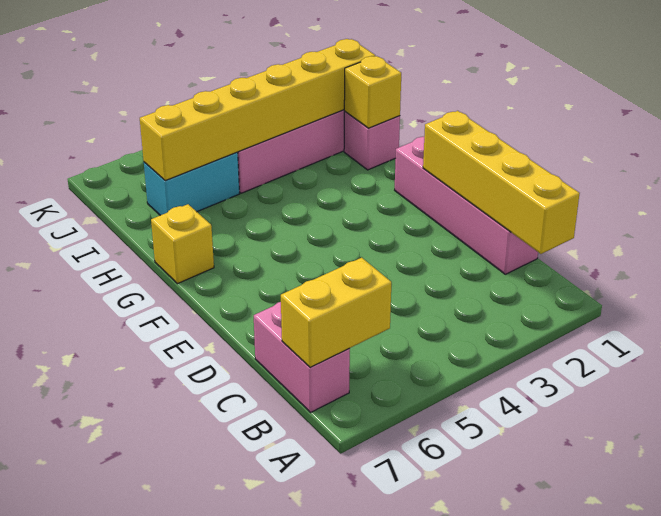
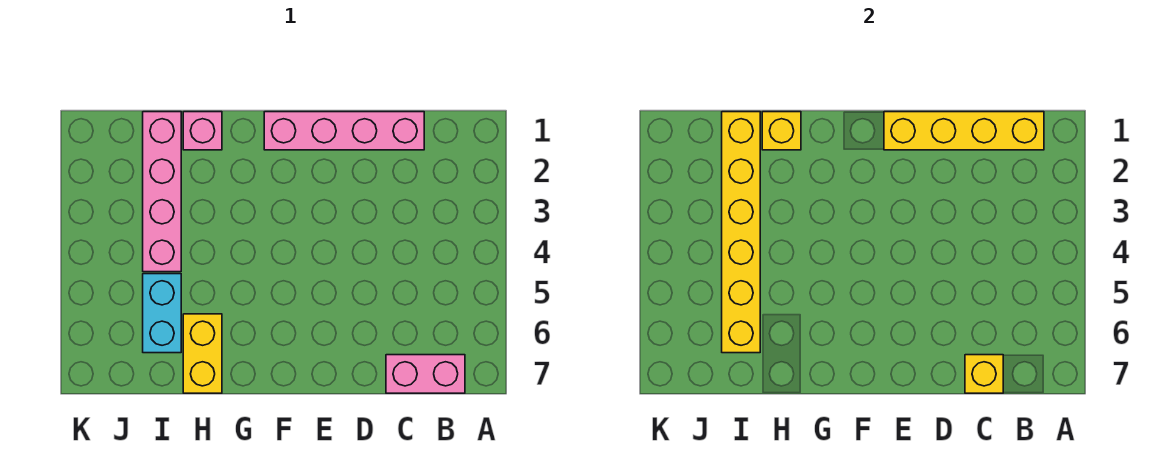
yellow brick B6:B7 level 2 -> yellow brick H6:H7 level 1
yellow brick G7 level 1 -> yellow brick C7 level 2

